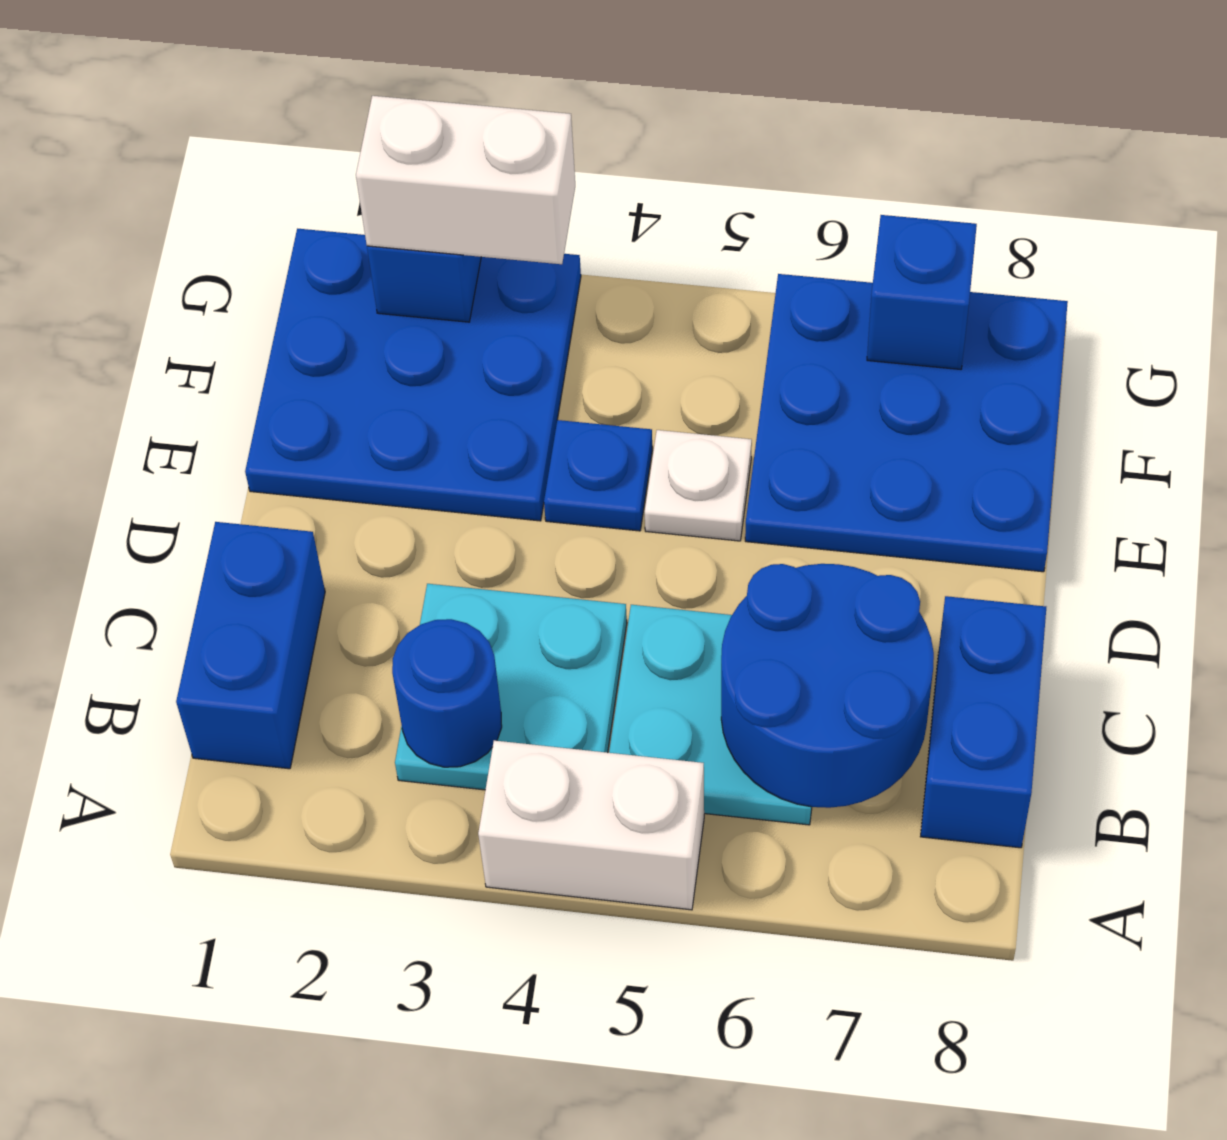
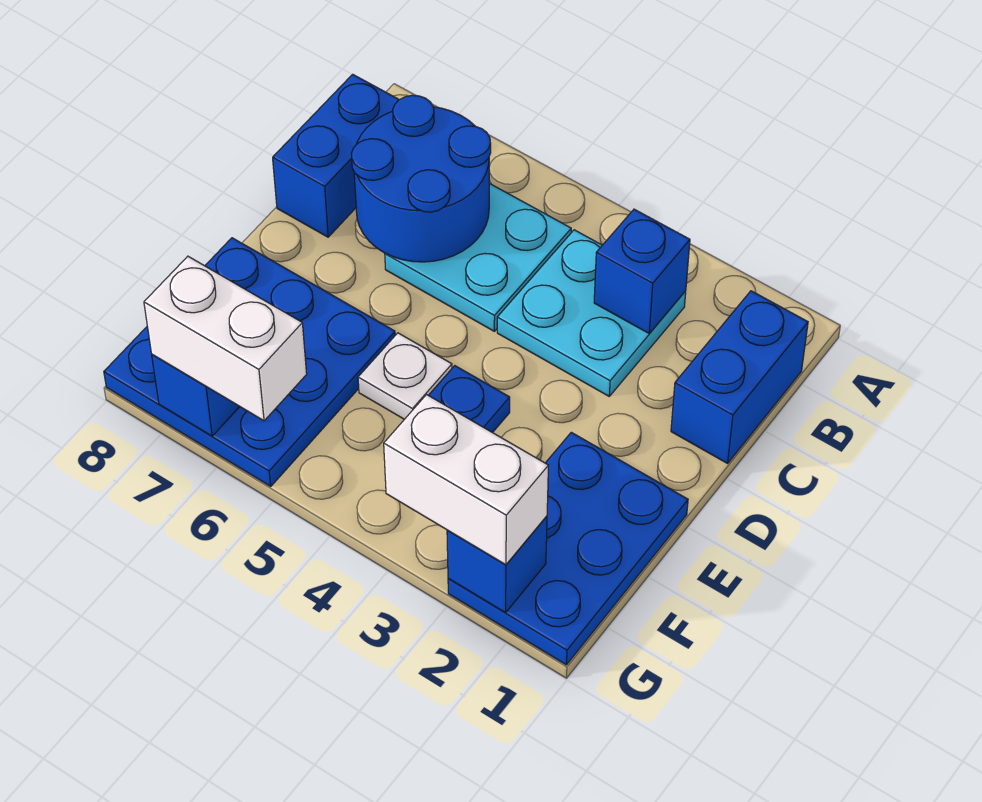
white brick A4:A5 level 1 -> white brick G6:G7 level 3
blue round brick B3 level 2 -> blue brick B3 level 2
blue plate E1:G3 level 1 -> blue plate E1:G2 level 1

